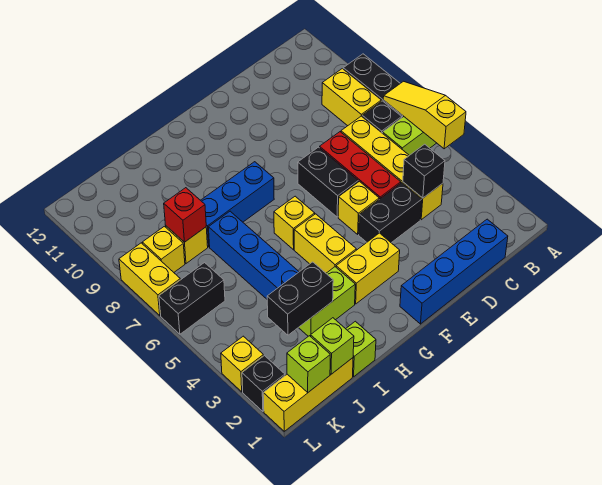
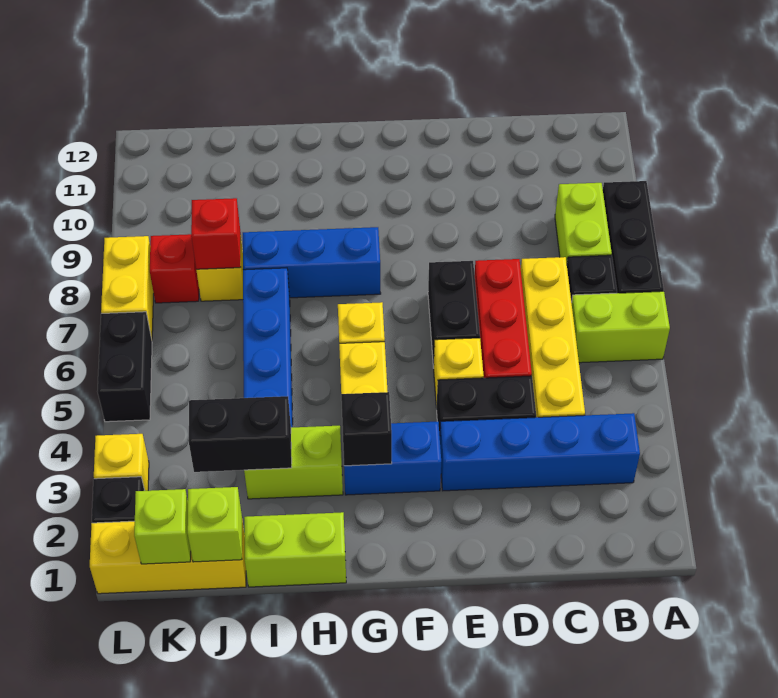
yellow slope A5:A7 level 2 top 5 -> none
yellow brick B8:B9 level 1 -> lime brick B8:B9 level 1
blue brick C1:F1 level 1 -> blue brick B3:E3 level 1
black brick C4 level 2 -> black brick G3 level 2
yellow brick F3:G3 level 1 -> blue brick F3:G3 level 1
lime brick I1 level 1 -> lime brick H1:I1 level 1
black brick K6:L6 level 1 -> black brick L5:L6 level 1
yellow brick K8 level 1 -> red brick K8 level 1

